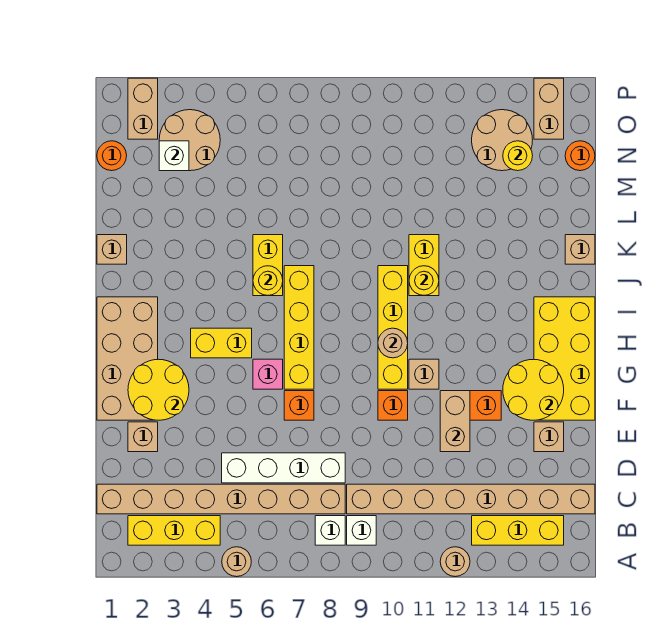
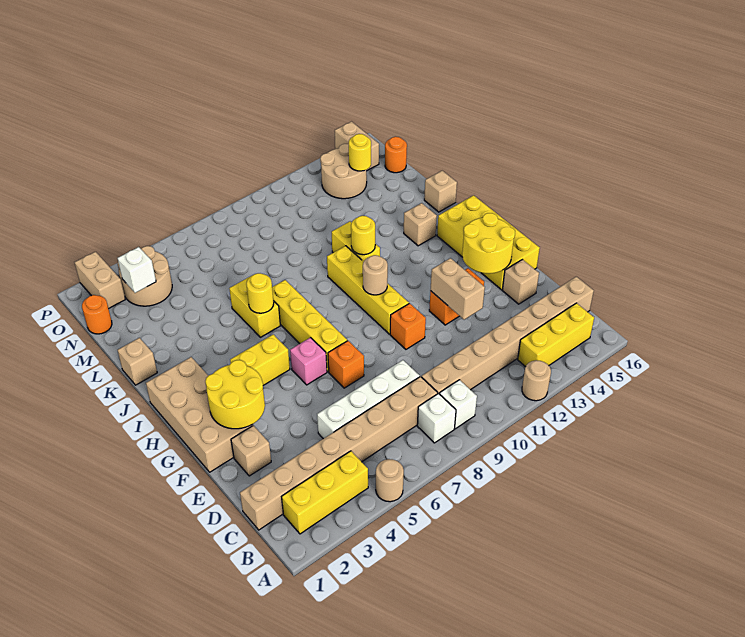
tan brick G11 level 1 -> tan brick J14 level 1

